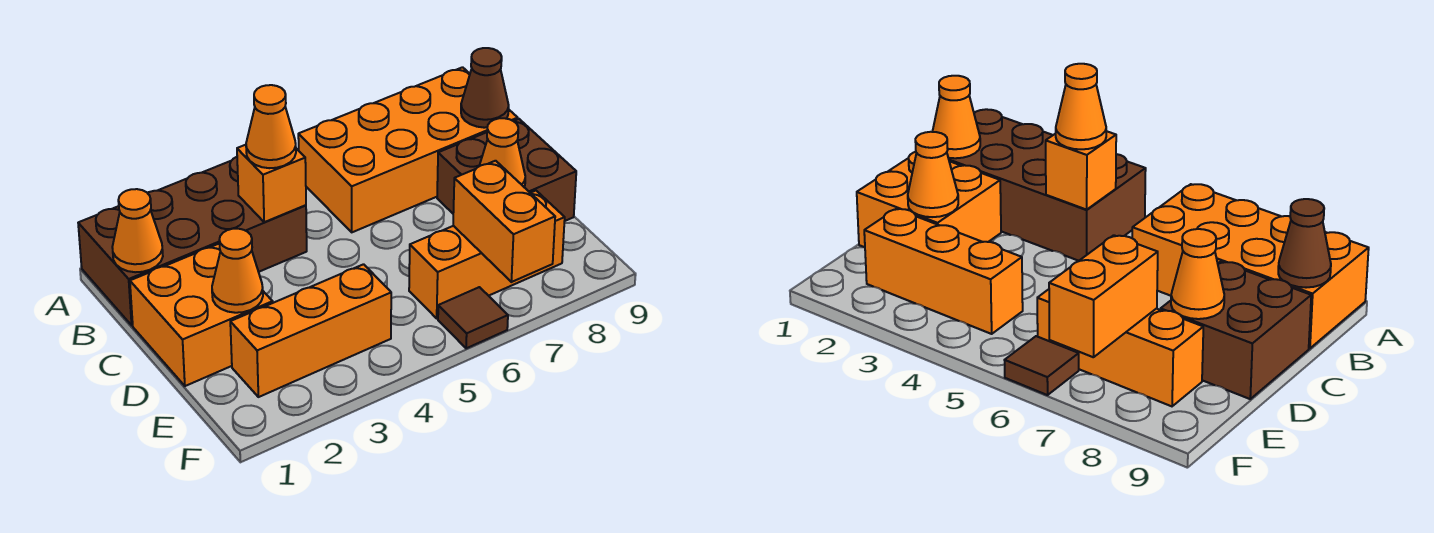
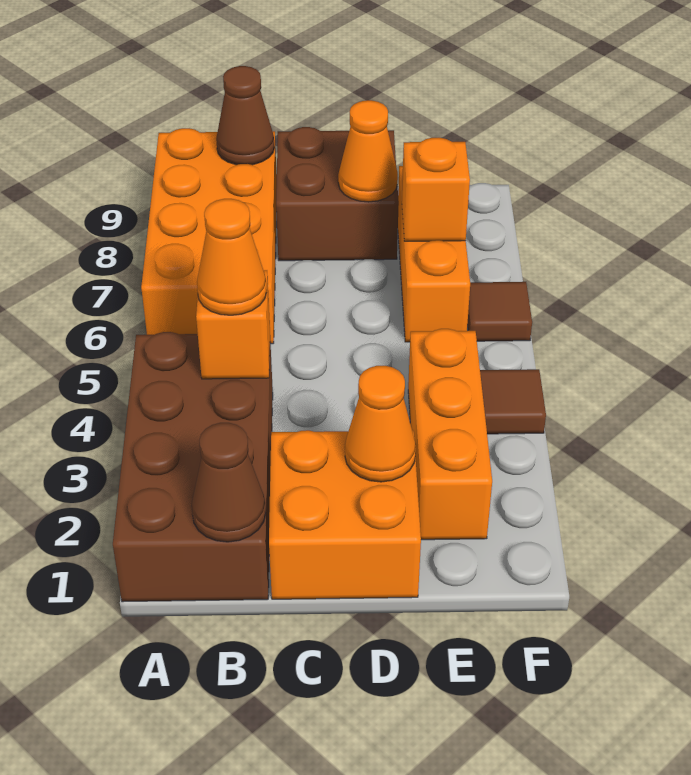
orange cone B1 level 2 -> brown cone B1 level 2
orange brick E7:F7 level 2 -> orange brick E7 level 2
none -> brown tile F4 level 1

